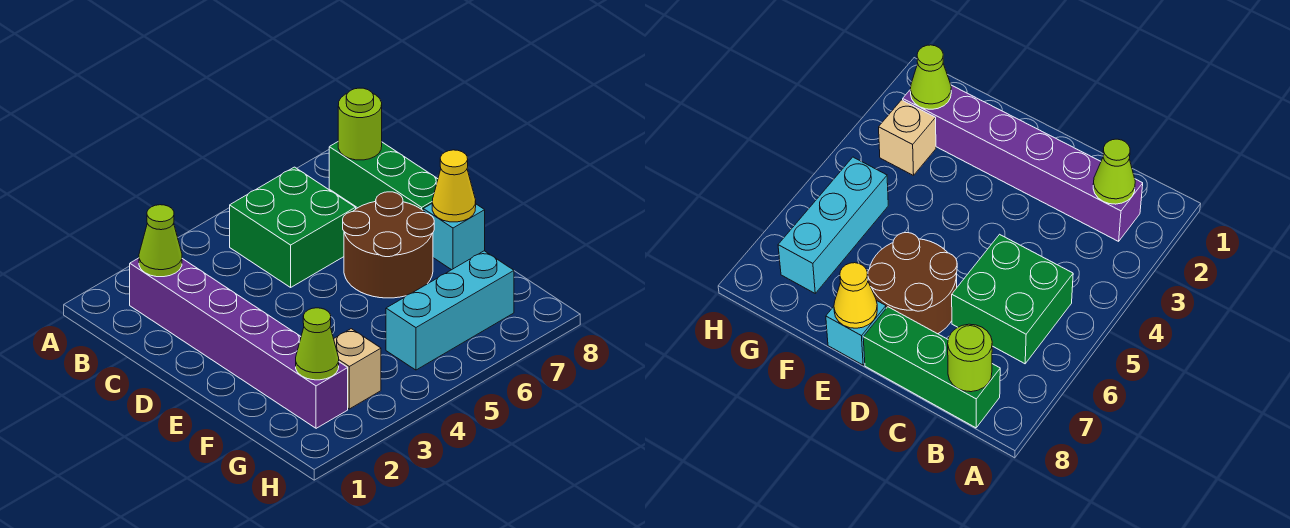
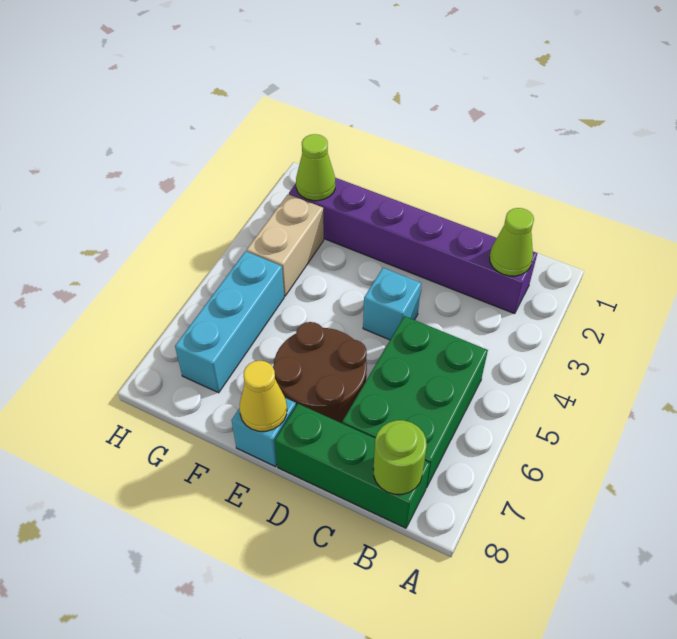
green brick B5:C6 level 1 -> green brick B5:C7 level 1
none -> cyan brick D4 level 1
tan brick G3 level 1 -> tan brick G3:G4 level 1

